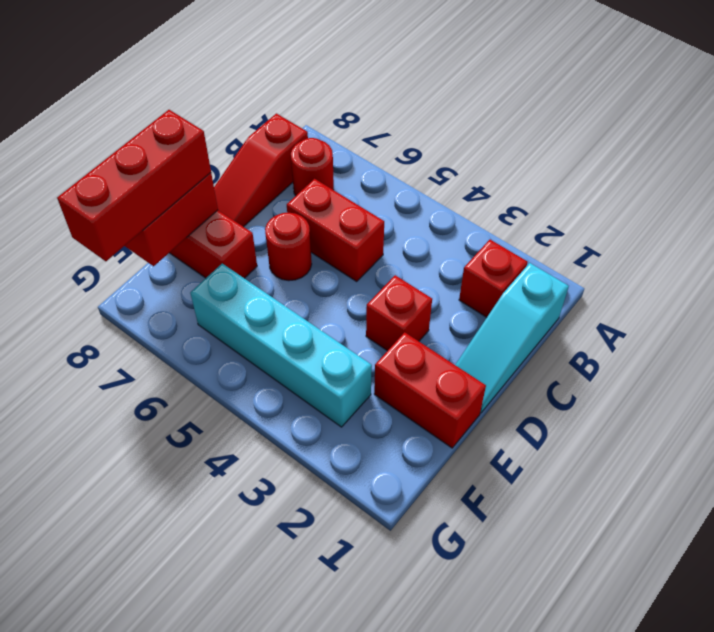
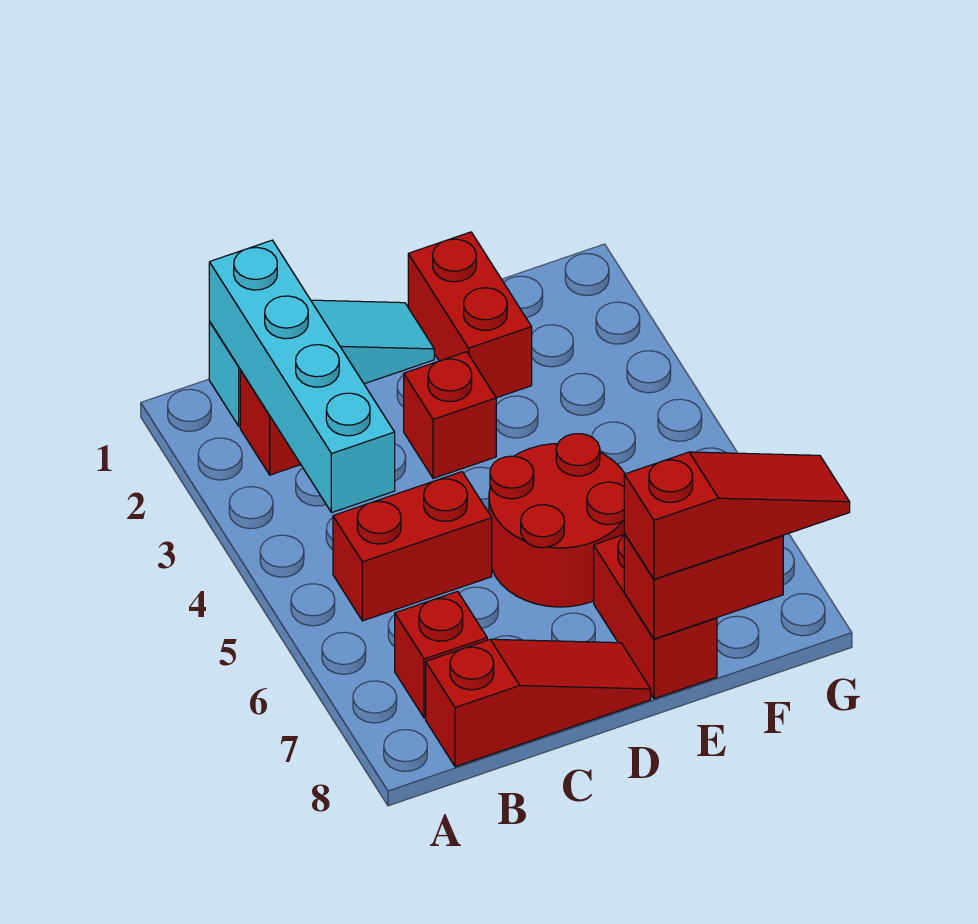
red round brick B7 level 1 -> red brick B7 level 1
red brick C5:C6 level 1 -> red brick B5:C5 level 1
red round brick D6 level 1 -> red round brick D5:E6 level 1
red brick E8:G8 level 3 -> red slope E8:G8 level 3 top E
cyan brick F3:F6 level 1 -> cyan brick B1:B4 level 2

